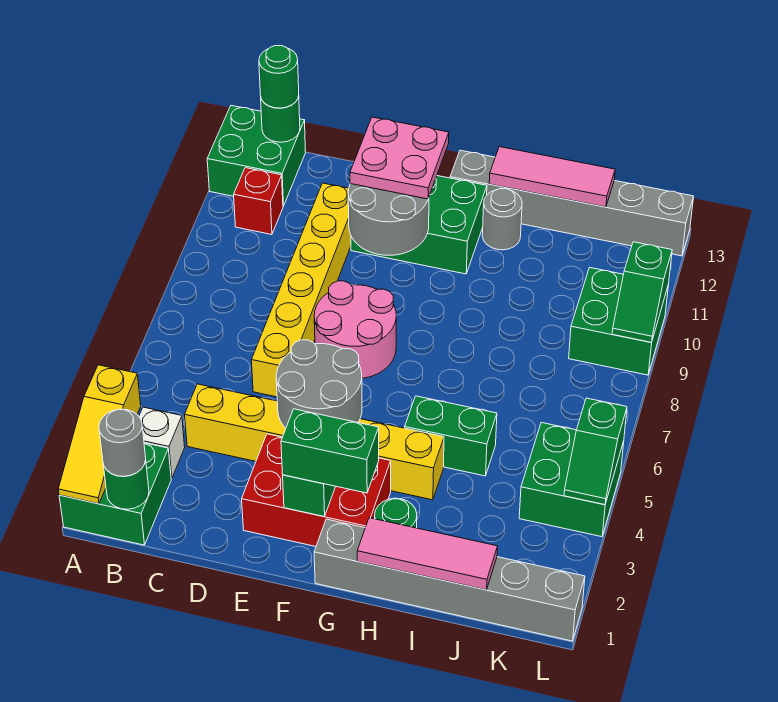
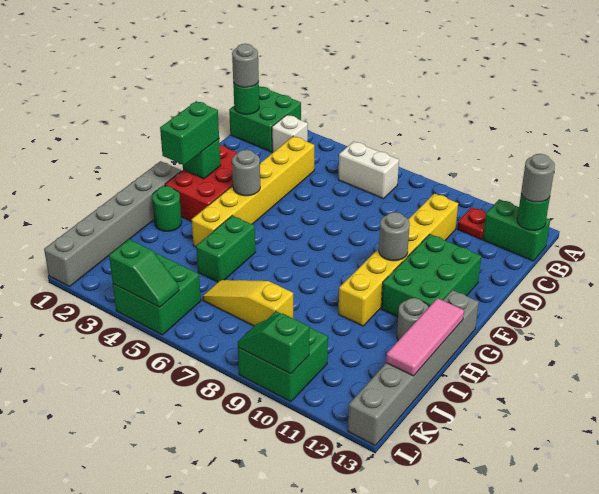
yellow slope A1:A3 level 2 top 3 -> yellow slope J6:J8 level 1 top 8
green brick A12:B13 level 1 -> green brick B12:B13 level 1
none -> white brick B6:B7 level 1
red brick B11 level 1 -> red plate B11 level 1
green round brick B13 level 3 -> grey round brick B13 level 3
yellow brick D6:D11 level 1 -> yellow brick C10:H10 level 1
grey round brick E4:F5 level 2 -> grey round brick F4 level 2
pink round brick E7:F8 level 1 -> none
grey round brick E10:F11 level 2 -> grey round brick F10 level 2
pink plate E11:F12 level 3 -> none
pink tile H1:J1 level 2 -> none
green slope L4:L5 level 2 top 5 -> green slope L4:L5 level 2 top 4

